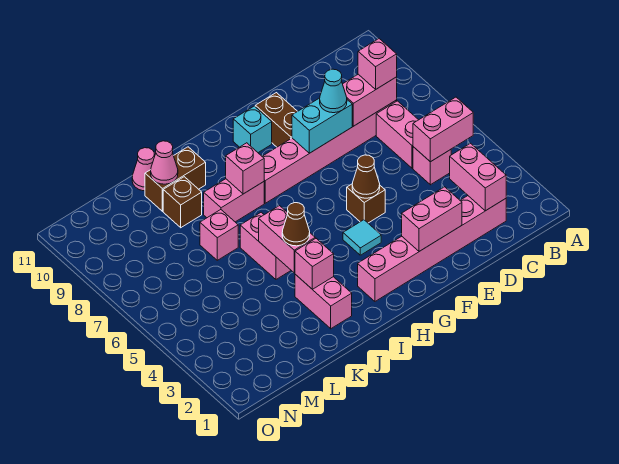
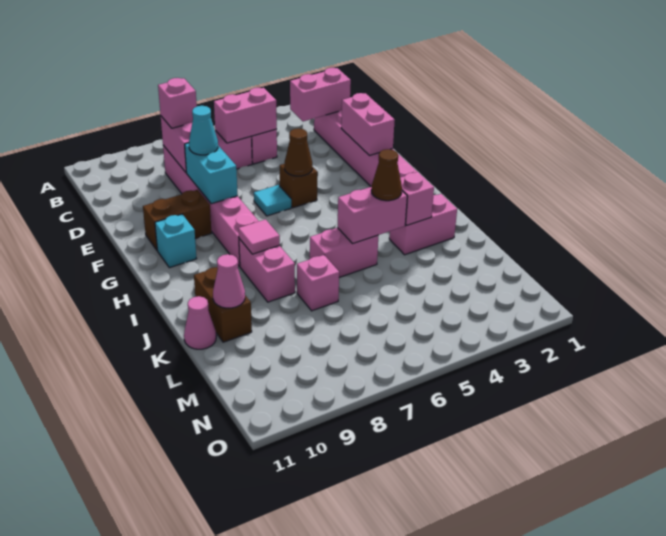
pink brick B5:C5 level 2 -> pink brick C5:C6 level 2
cyan tile G4 level 1 -> cyan tile F6 level 1
pink brick I8 level 2 -> pink tile I8 level 2
brown brick K9 level 1 -> none

